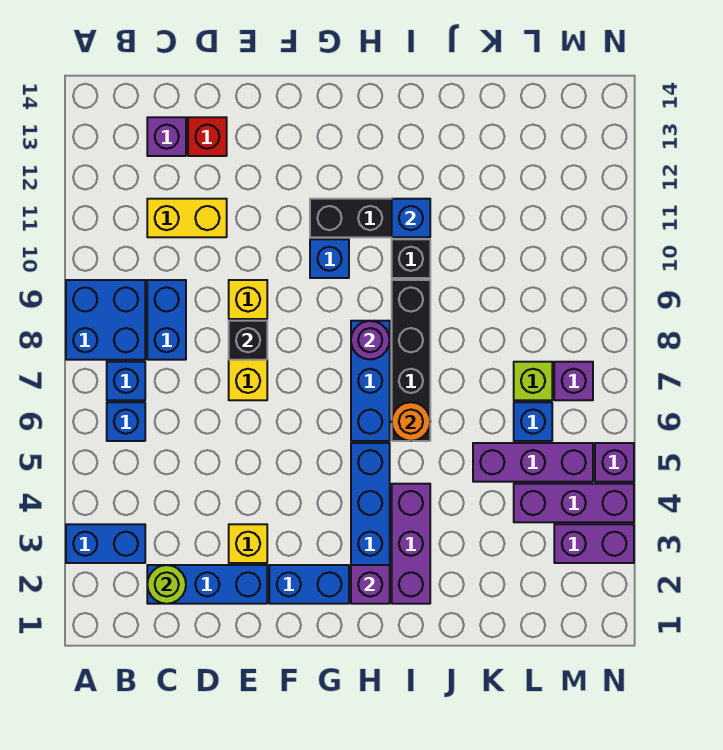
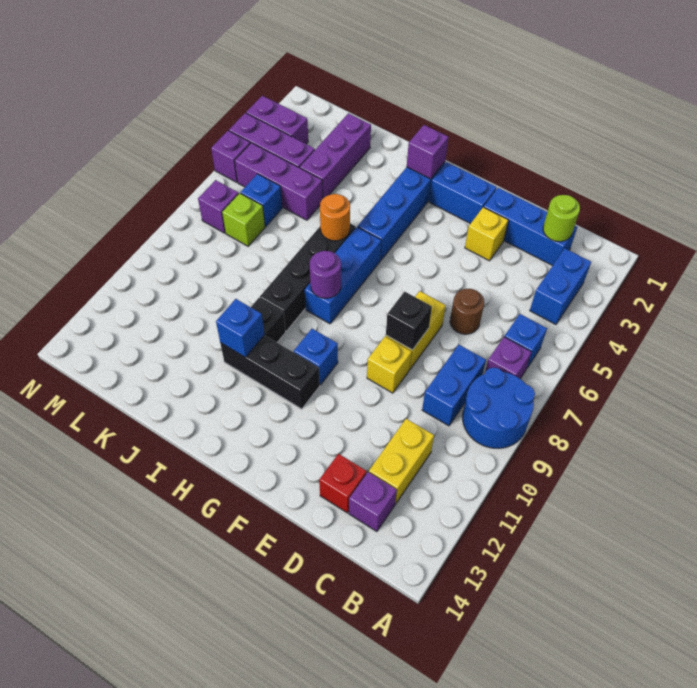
blue brick A3:B3 level 1 -> blue brick B3:B4 level 1
blue brick A8:B9 level 1 -> blue round brick A8:B9 level 1
blue brick B7 level 1 -> purple brick B7 level 1
yellow brick C11:D11 level 1 -> yellow brick C11:C12 level 1
none -> brown round brick D6 level 1
purple brick I2:I4 level 1 -> purple brick K2:K4 level 1

